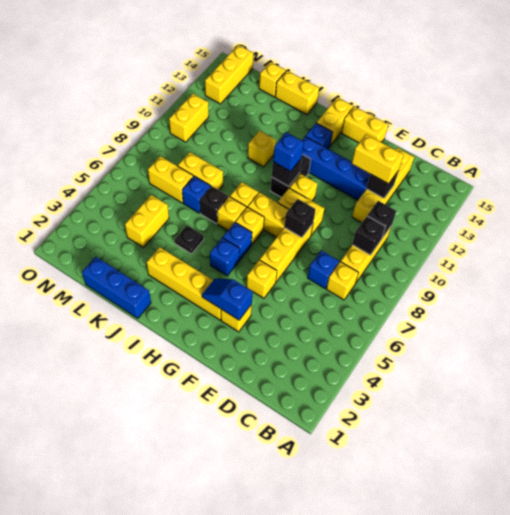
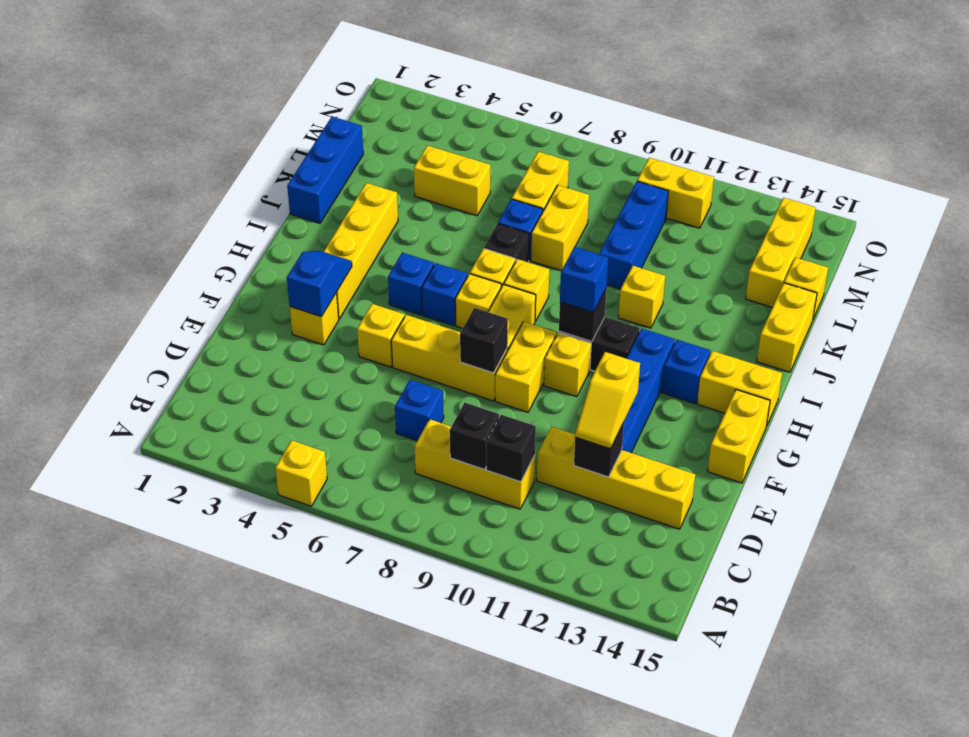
yellow brick C7 level 1 -> yellow brick A5 level 1
yellow brick D12:E12 level 3 -> yellow slope D12:E12 level 3 top E
black plate J5 level 1 -> none
none -> blue brick K10:M10 level 1
yellow brick N13:N15 level 1 -> yellow brick L14:N14 level 1

